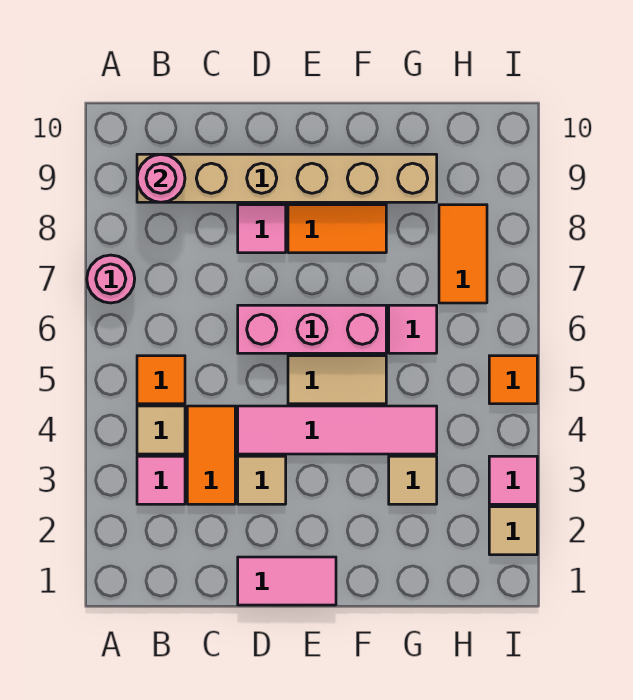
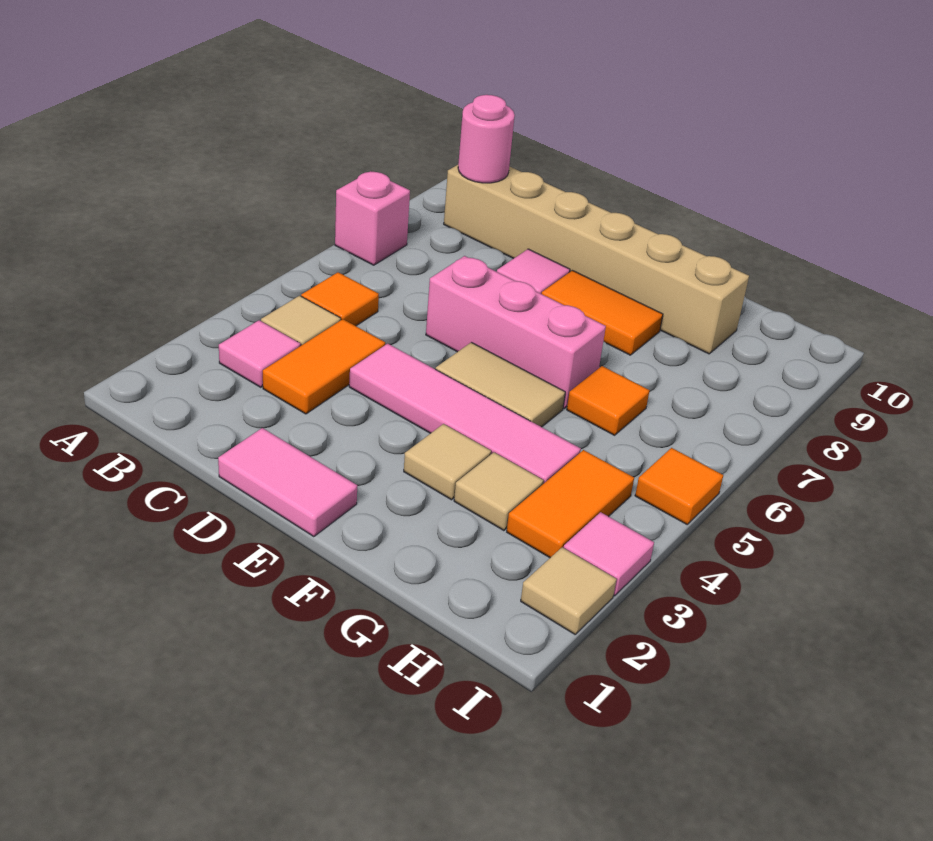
pink round brick A7 level 1 -> pink brick A7 level 1
tan tile D3 level 1 -> tan tile F3 level 1
pink tile G6 level 1 -> orange tile G6 level 1
orange tile H7:H8 level 1 -> orange tile H3:H4 level 1

